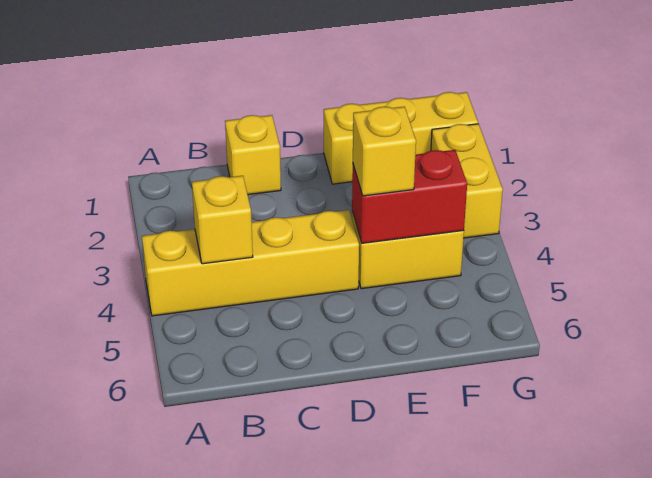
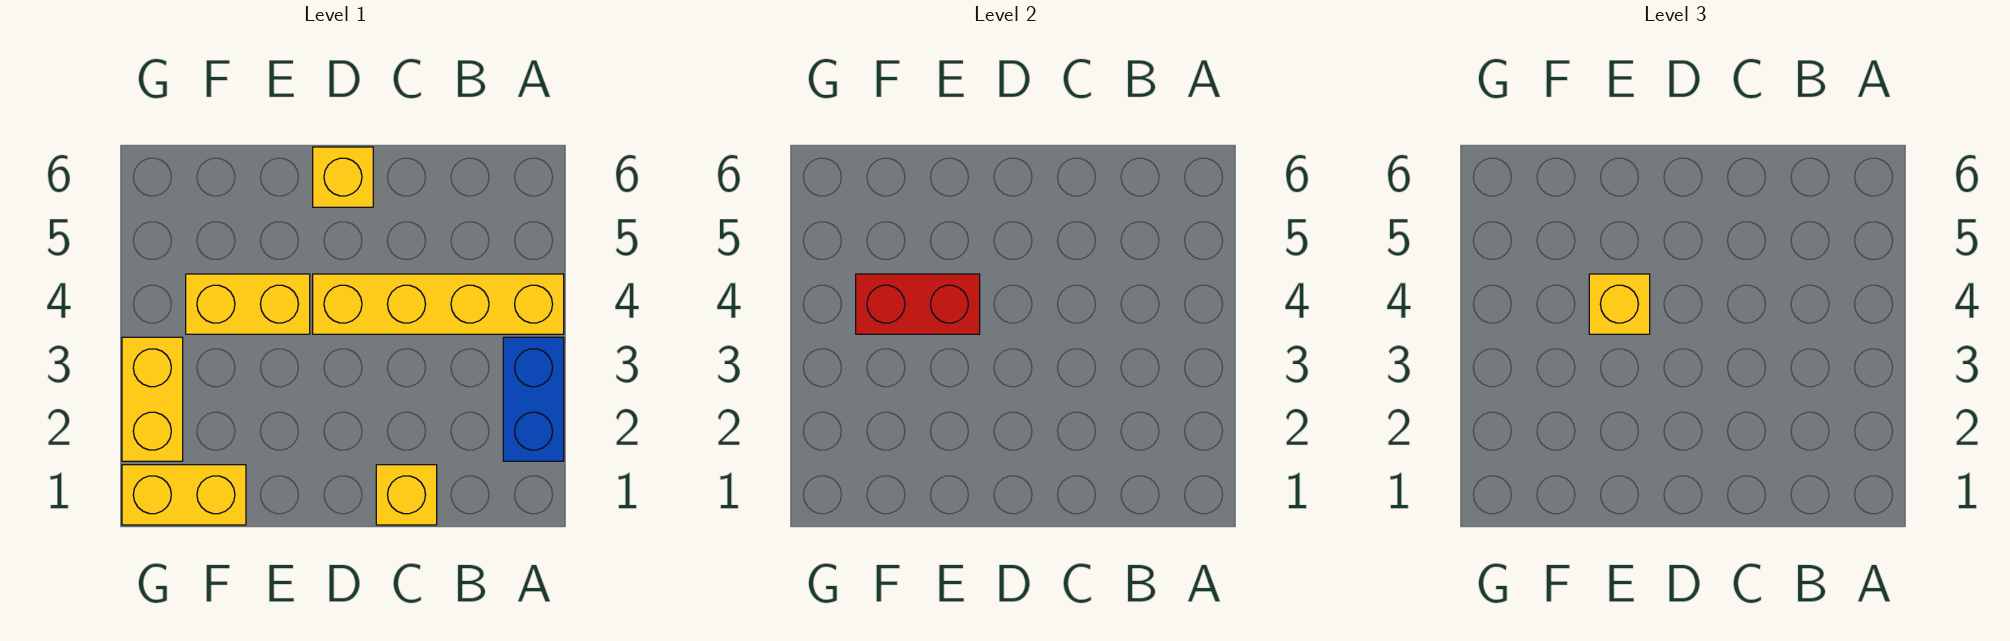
none -> blue brick A2:A3 level 1
yellow brick B4 level 2 -> yellow brick D6 level 1
yellow brick E1:G1 level 1 -> yellow brick F1:G1 level 1

